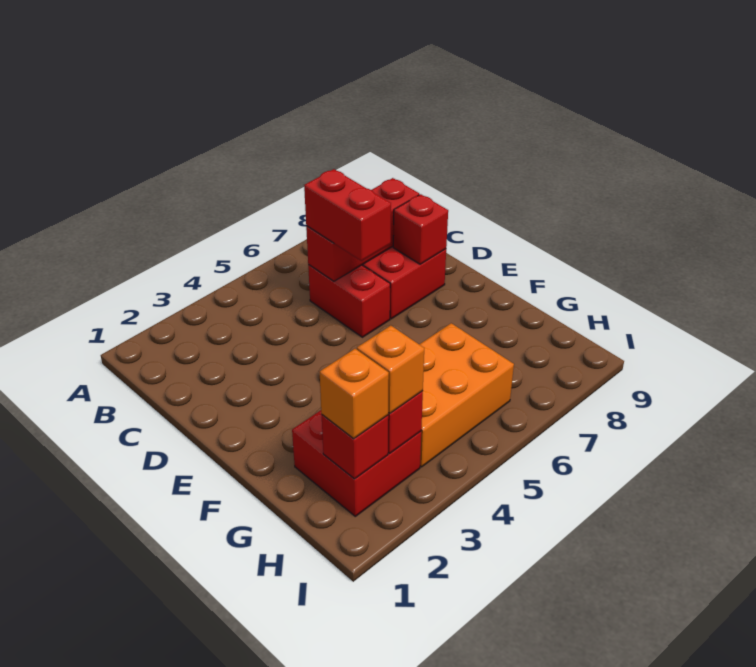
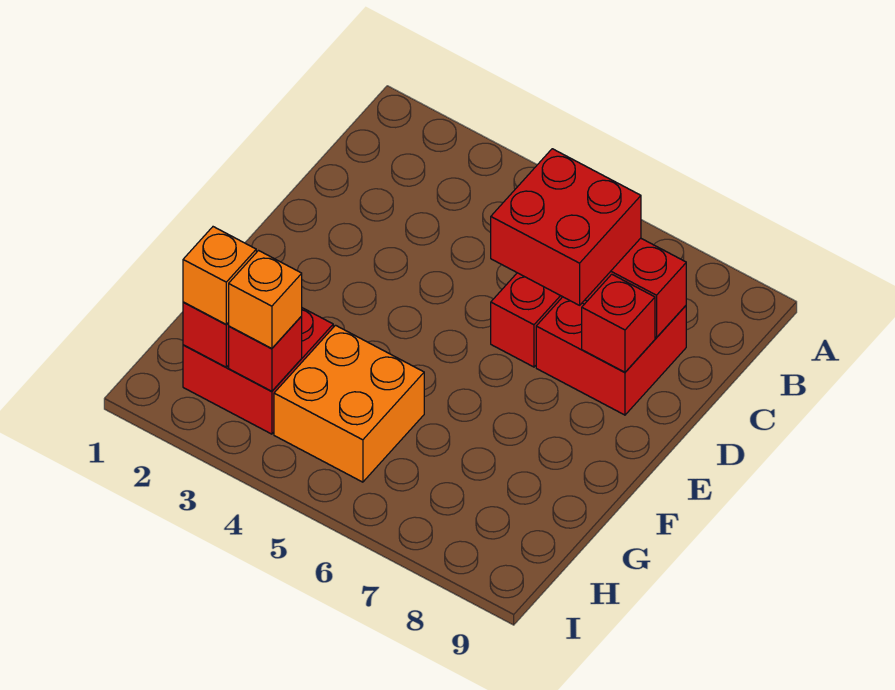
red brick C6:D6 level 3 -> red brick C6:D7 level 3
orange brick G4:H6 level 1 -> orange brick G4:H5 level 1

